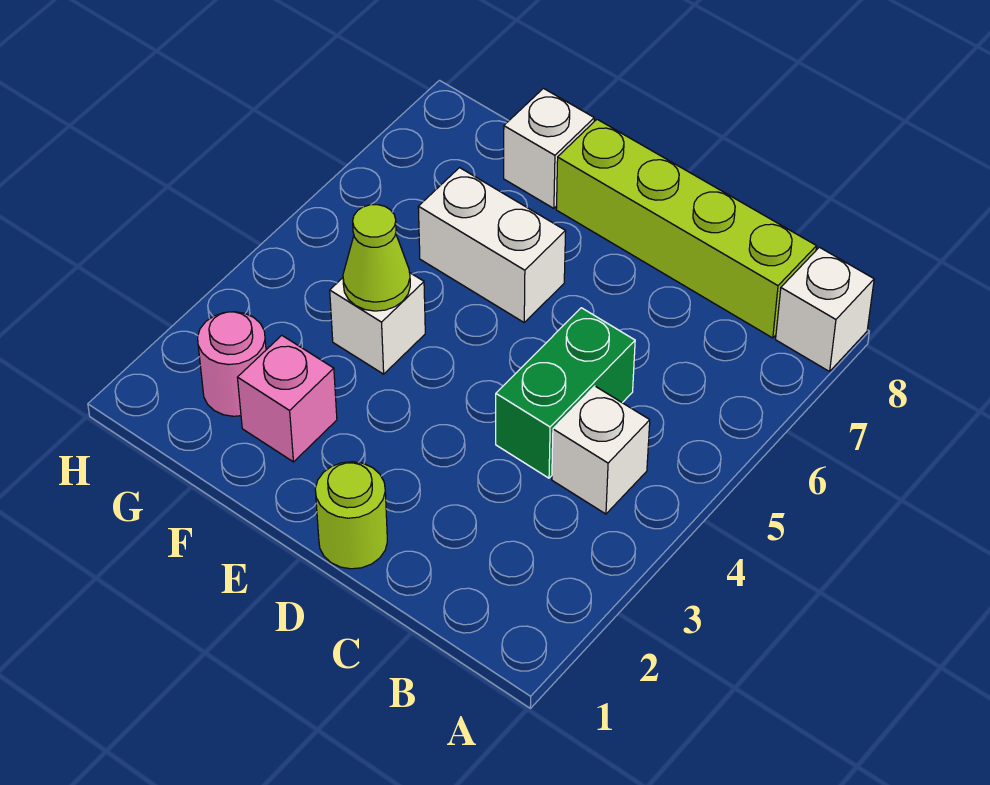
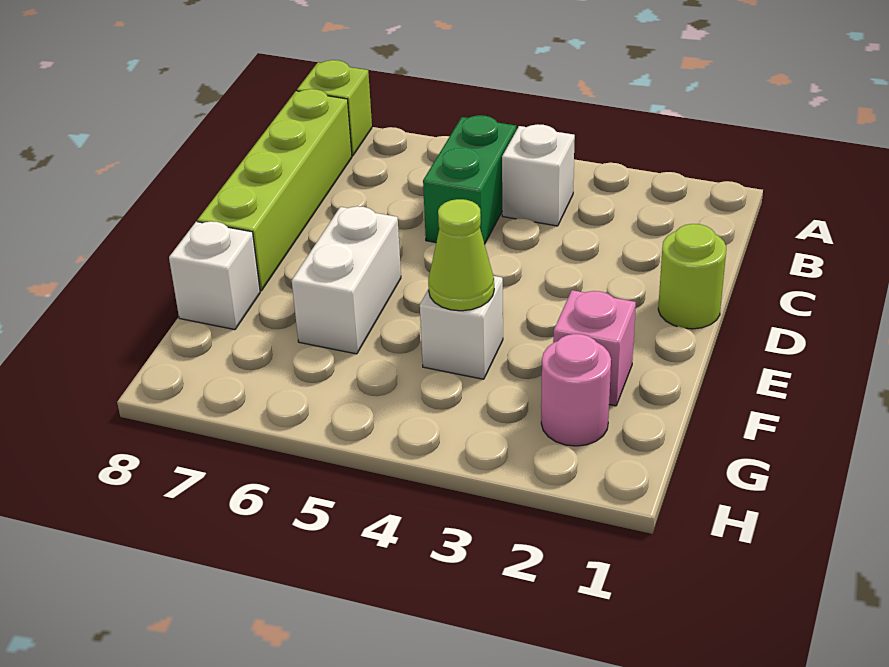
white brick A8 level 1 -> lime brick A8 level 1
green brick C4:C5 level 1 -> green brick B5:C5 level 1

